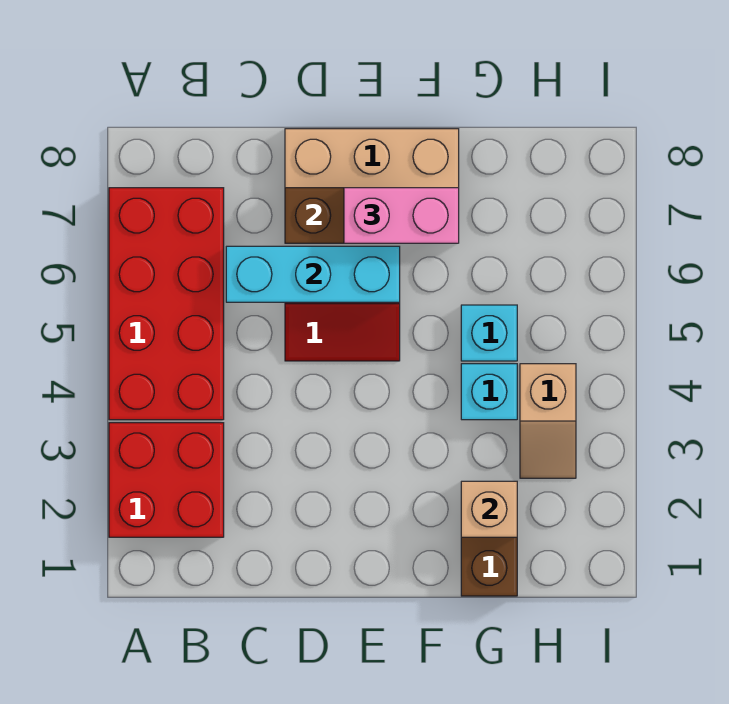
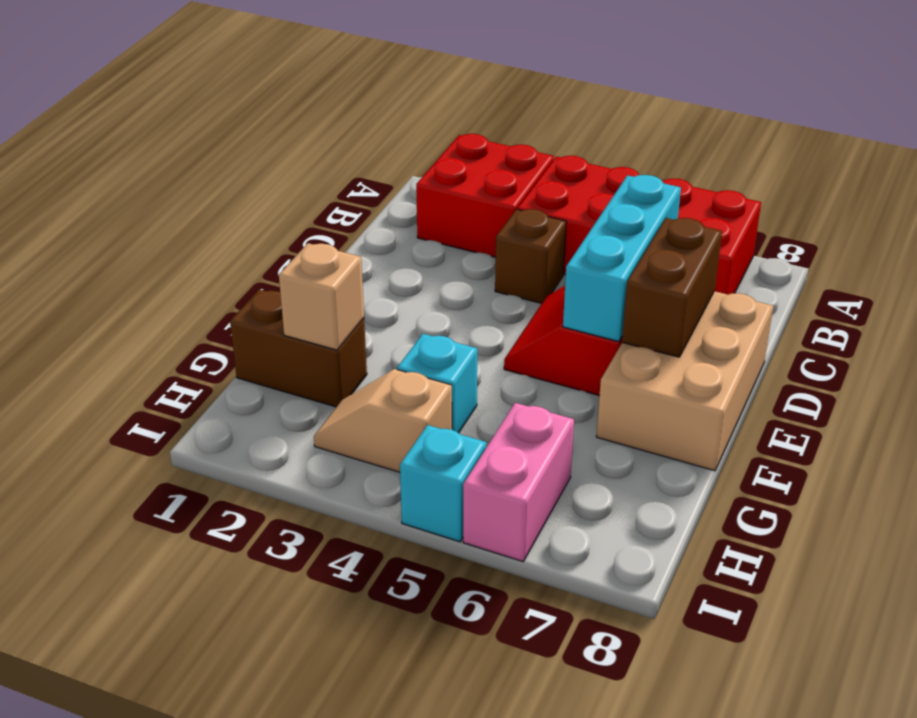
none -> brown brick C4 level 1
pink brick E7:F7 level 3 -> pink brick H6:I6 level 1
cyan brick G5 level 1 -> cyan brick I5 level 1

